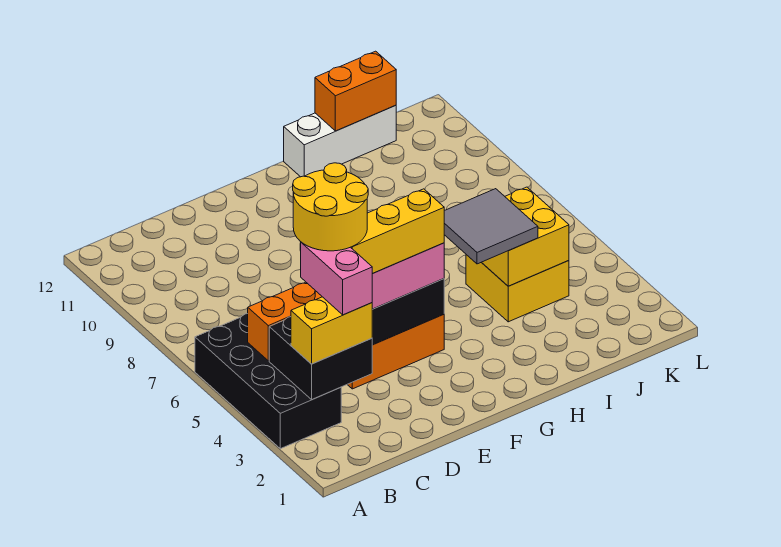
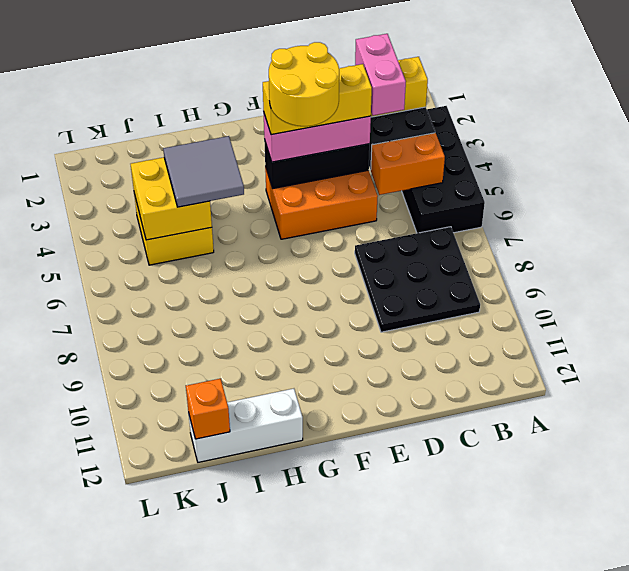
none -> black plate B7:D9 level 1
yellow round brick C4:D5 level 5 -> yellow round brick E4:F5 level 5
orange brick I12:J12 level 2 -> orange brick J12 level 2

